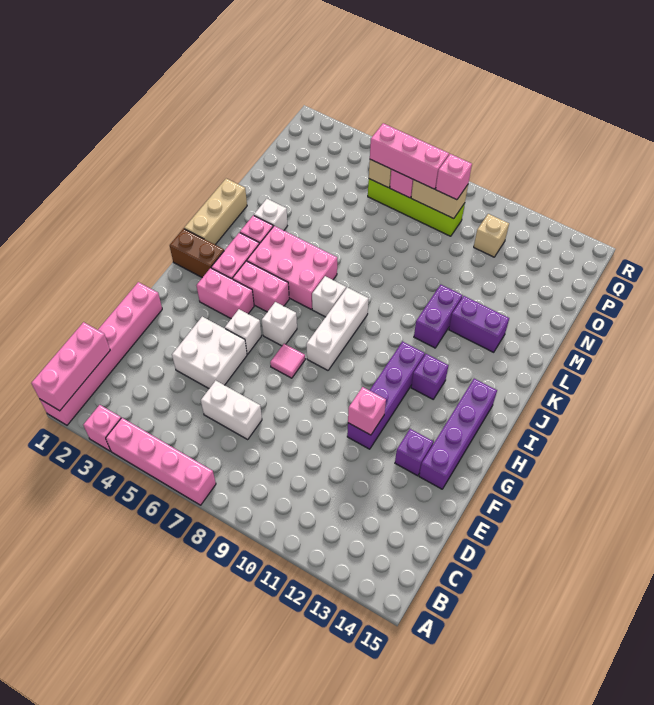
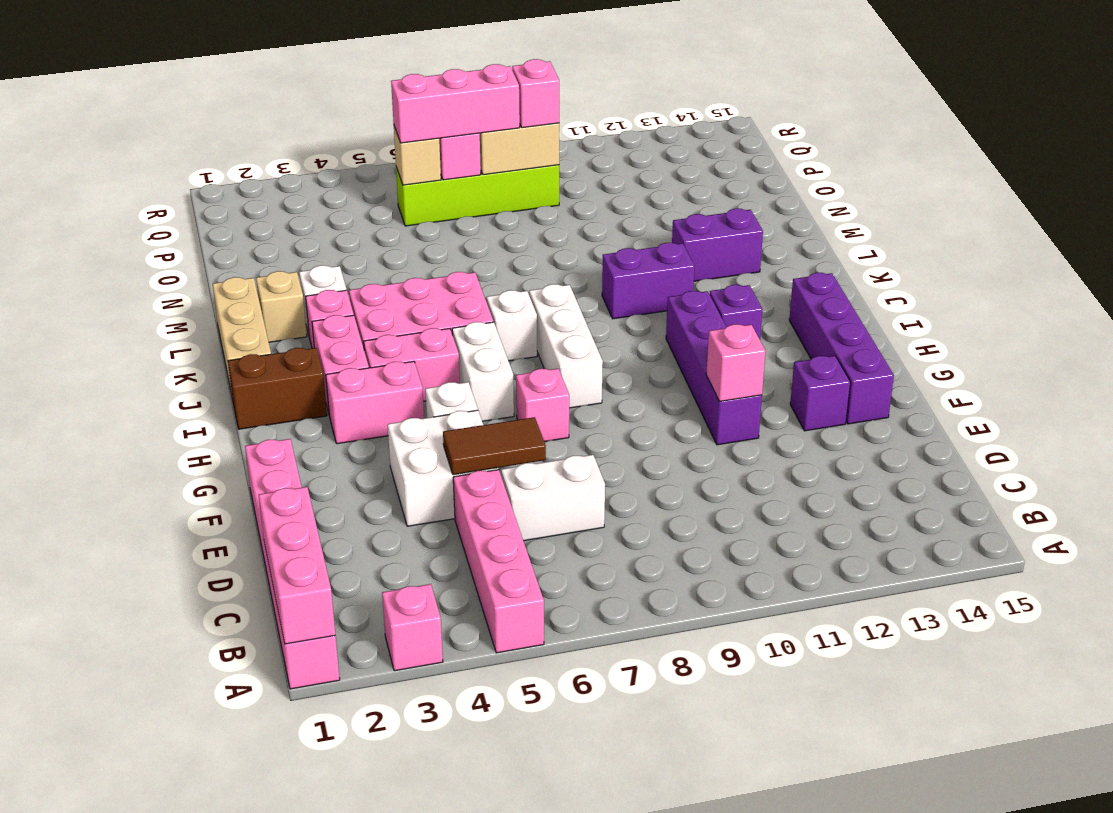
pink brick A4:A7 level 1 -> pink brick A5:D5 level 1
none -> brown tile E5:E6 level 2
pink tile G7 level 1 -> pink brick G7 level 1
white brick H6 level 1 -> white brick H6:I6 level 1
purple brick K11:L11 level 1 -> purple brick K10:K11 level 1
tan brick P11 level 1 -> tan brick L2 level 1

